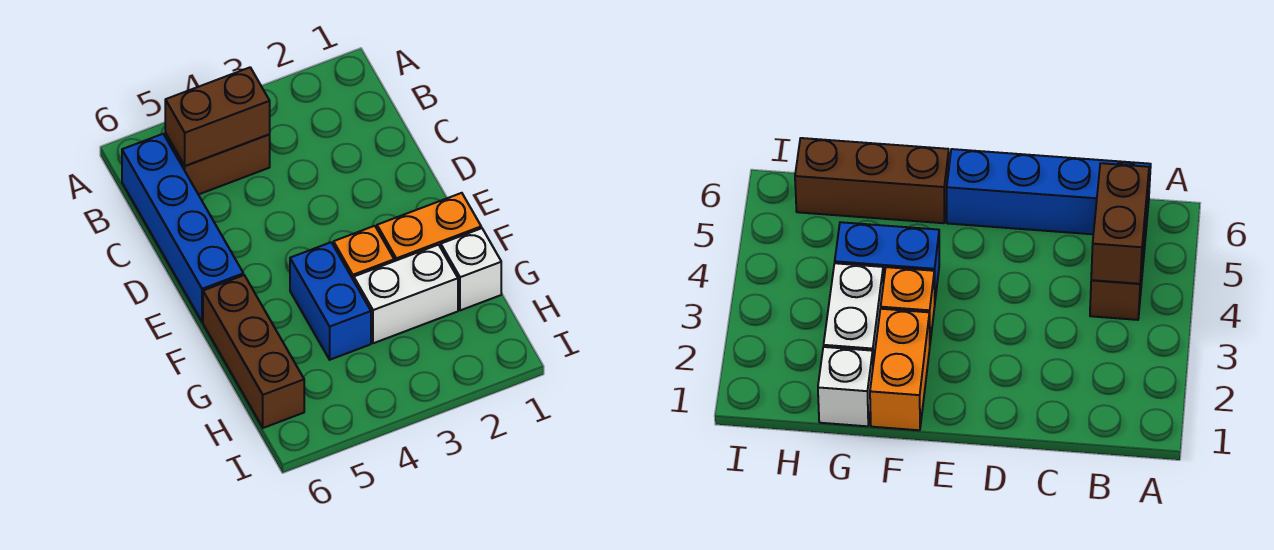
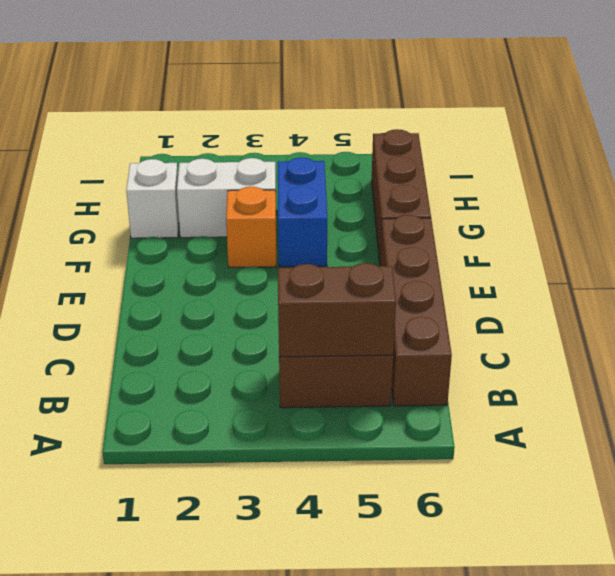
blue brick B6:E6 level 1 -> brown brick B6:E6 level 1
orange brick F1:F2 level 1 -> none

